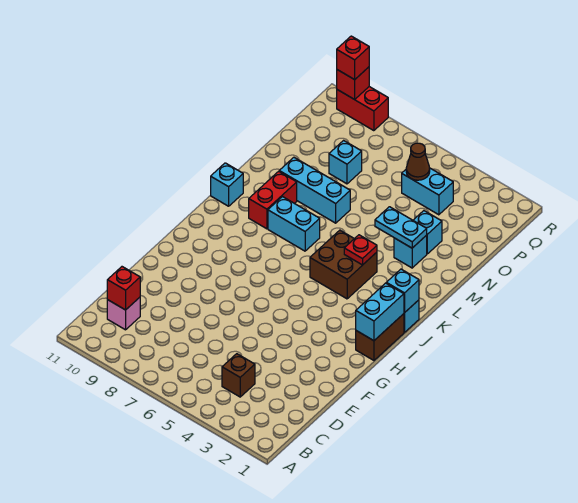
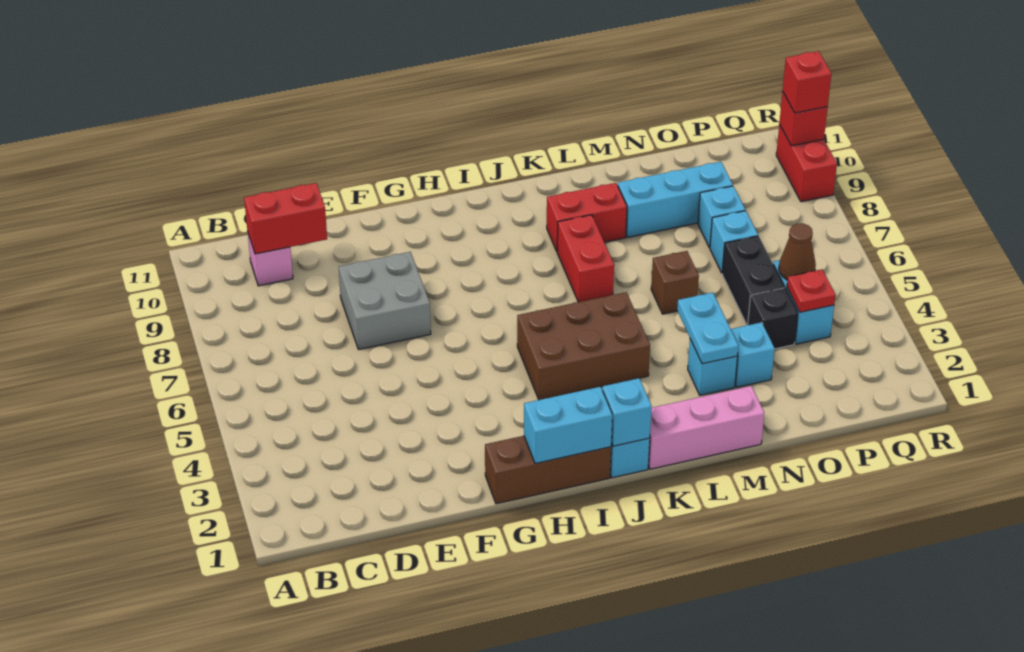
brown brick C4 level 1 -> brown brick M6 level 1
red brick C10 level 2 -> red brick C10:D10 level 2
none -> grey brick E7:F8 level 1
brown brick H1:I1 level 1 -> brown brick G1:I1 level 1
brown brick J4:K5 level 1 -> brown brick I4:K5 level 1
none -> pink brick K1:M1 level 1
red plate K4 level 2 -> red plate P4 level 2
cyan brick K7:K8 level 1 -> red brick K7:K8 level 1
cyan brick K11 level 1 -> cyan brick O7 level 1
cyan brick M7:M9 level 1 -> cyan brick M9:O9 level 1
none -> black brick O4 level 1
none -> black brick O5:O6 level 1

